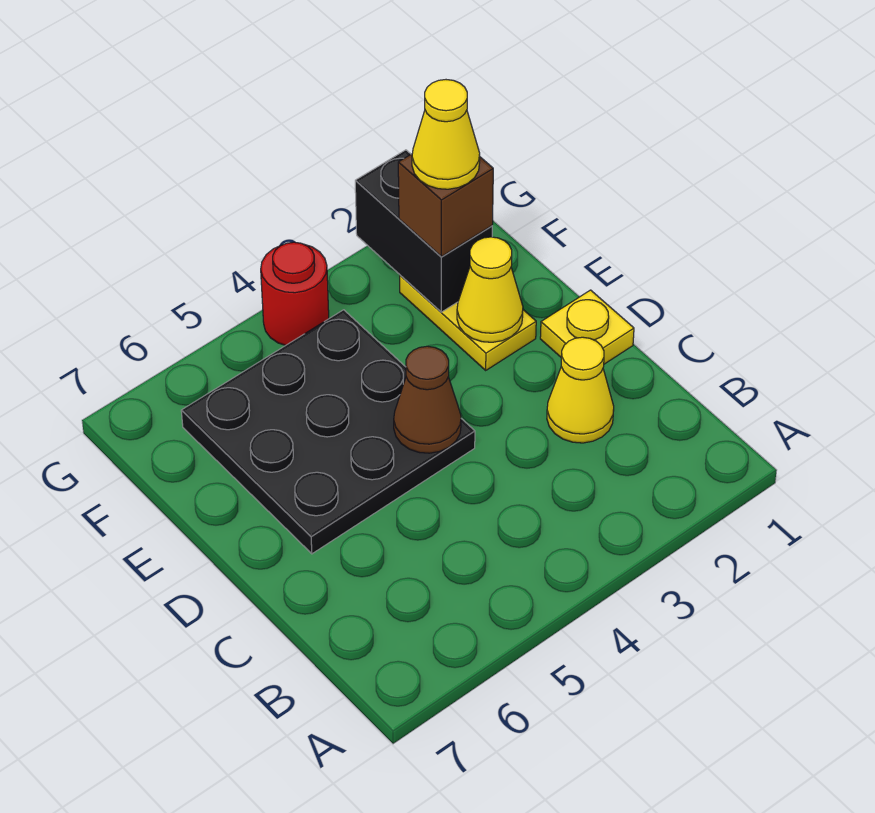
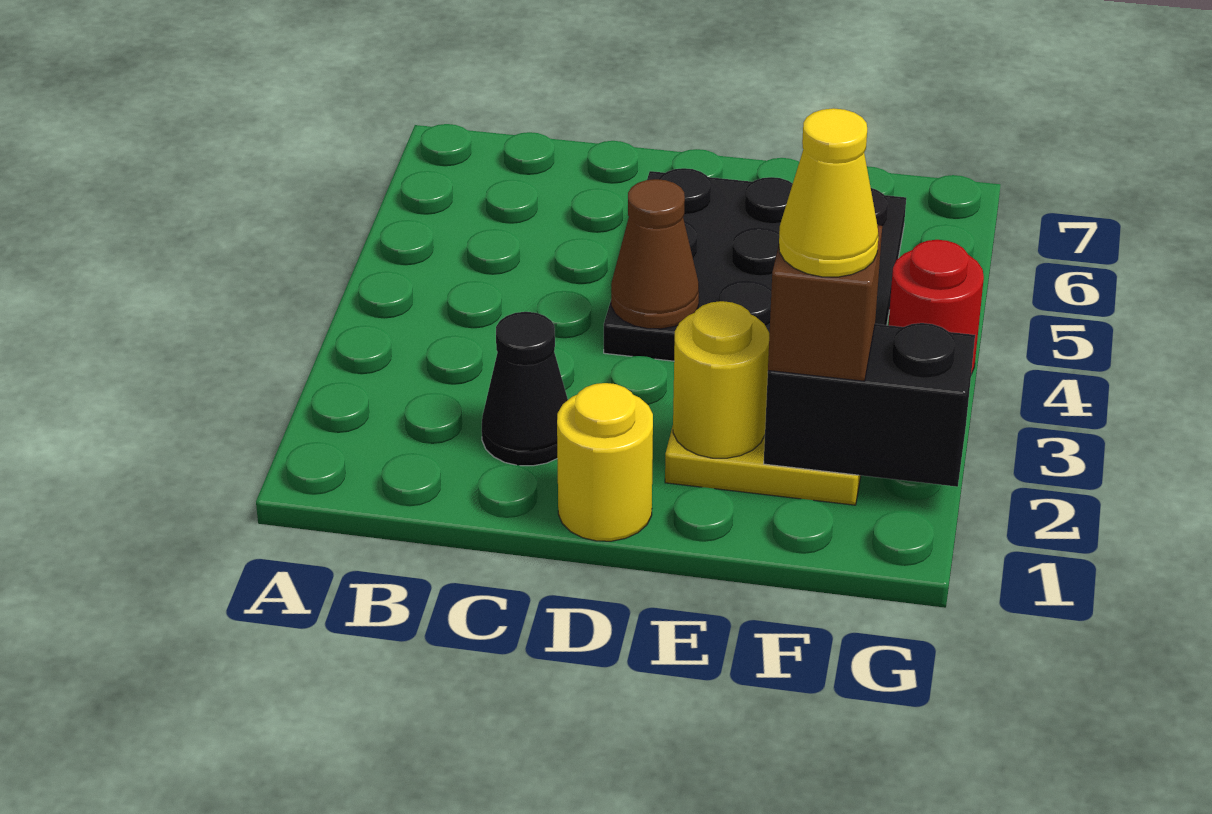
yellow cone C2 level 1 -> black cone C2 level 1
yellow plate D1 level 1 -> yellow round brick D1 level 1
yellow cone E2 level 2 -> yellow round brick E2 level 2

